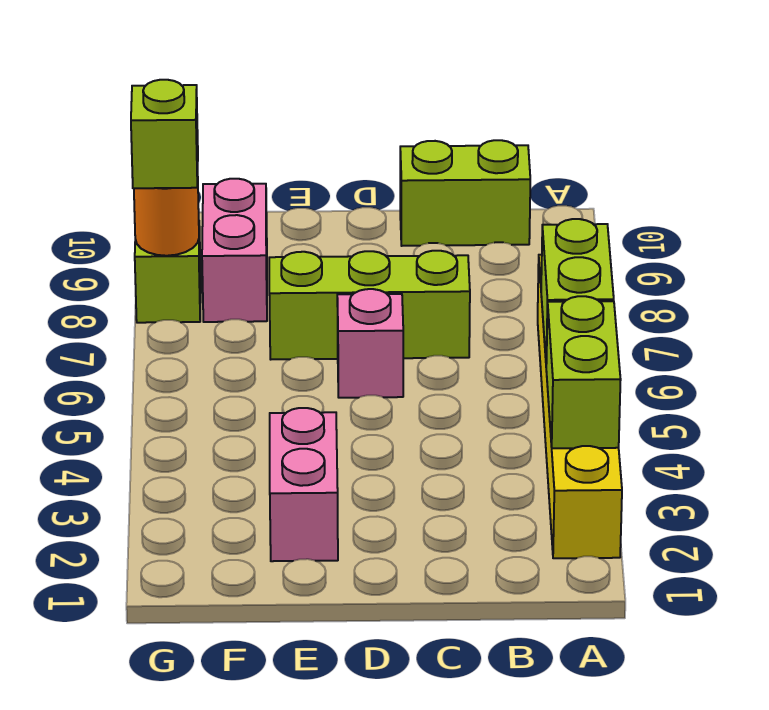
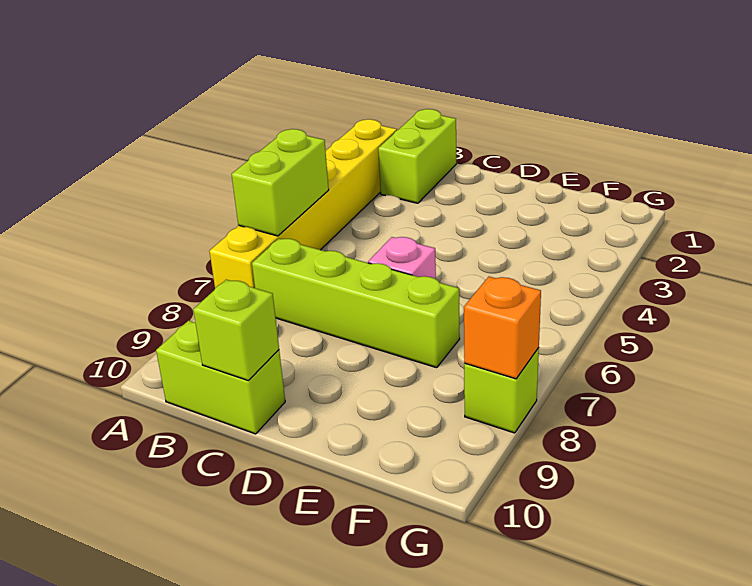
lime brick A3:A4 level 2 -> lime brick B1:B2 level 1
lime brick C7:E7 level 1 -> lime brick B7:E7 level 1
pink brick E2:E3 level 1 -> none
pink brick F8:F9 level 1 -> none
orange round brick G8 level 2 -> orange brick G8 level 2
lime brick G8 level 3 -> lime brick C10 level 2

